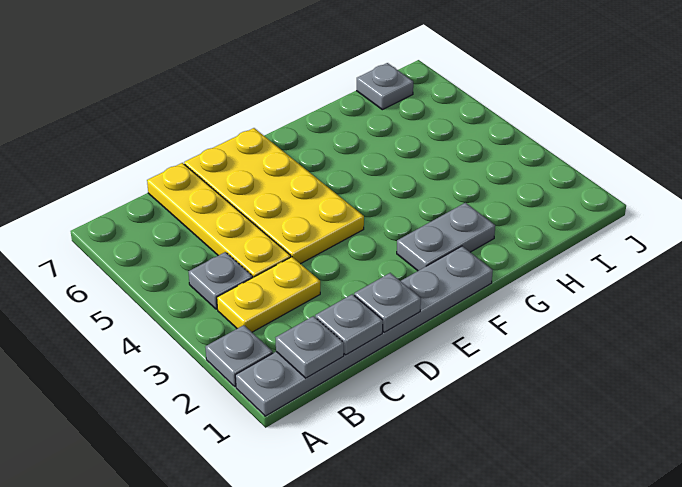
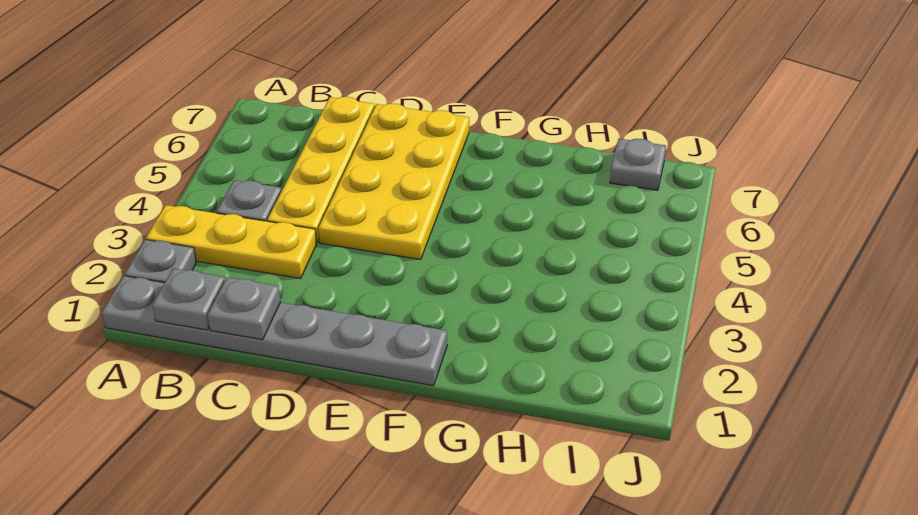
yellow plate B3:C3 level 1 -> yellow plate A3:C3 level 1
grey plate D1 level 2 -> none
grey plate F2:G2 level 1 -> none

